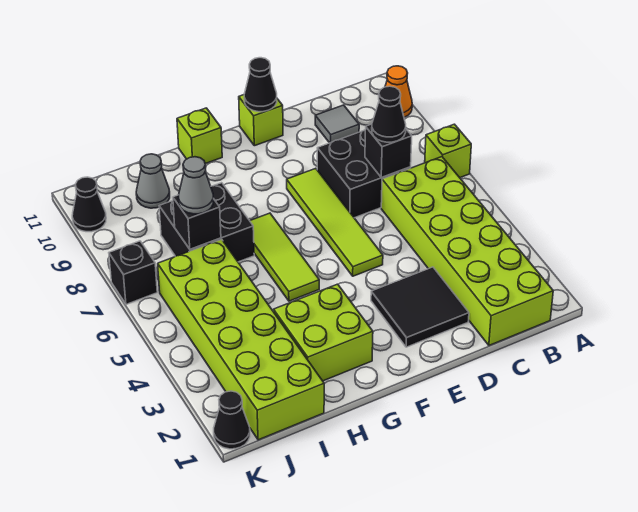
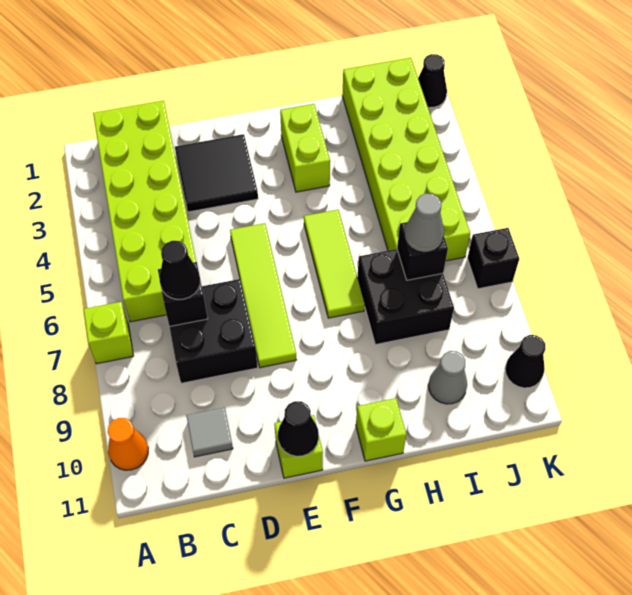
lime brick G2:H3 level 1 -> lime brick G2:G3 level 1

